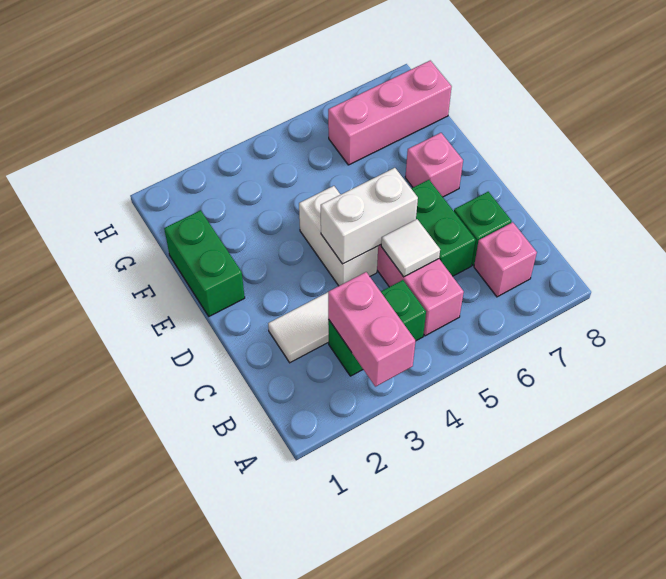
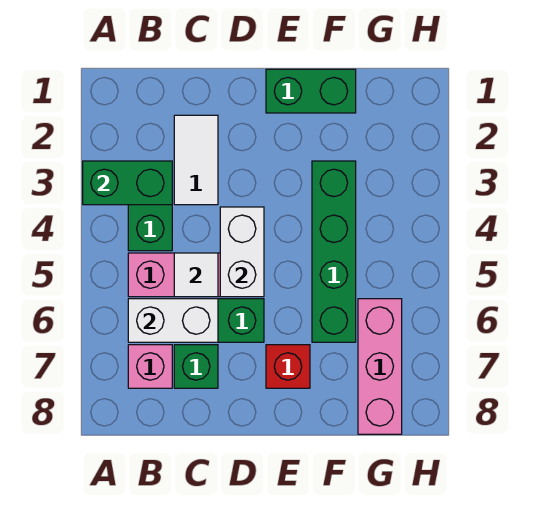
pink brick A3:B3 level 2 -> green brick A3:B3 level 2
white brick D4:E4 level 1 -> white brick B6:C6 level 2
pink brick E7 level 1 -> red brick E7 level 1
none -> green brick F3:F6 level 1

